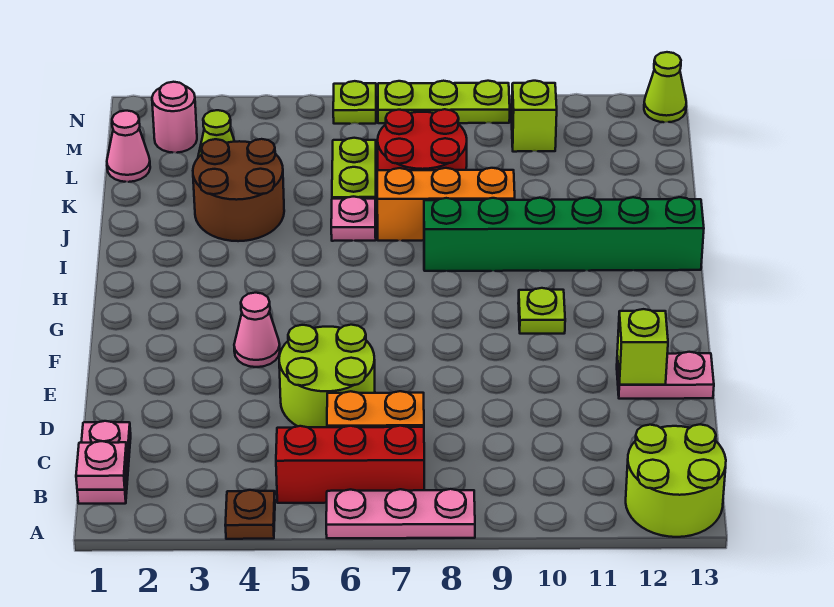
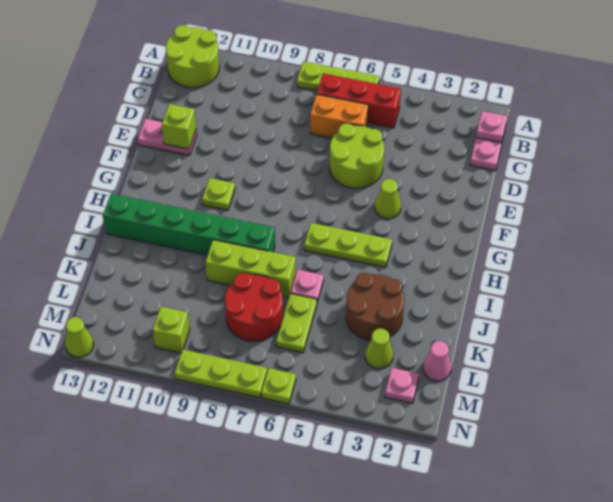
brown plate A4 level 1 -> none
pink plate A6:A8 level 1 -> lime plate A6:A8 level 1
pink cone F4 level 1 -> lime cone F4 level 1
none -> lime plate H4:H6 level 1
orange brick J7:J9 level 1 -> lime brick J7:J9 level 1
pink round brick M2 level 1 -> pink plate M2 level 1

